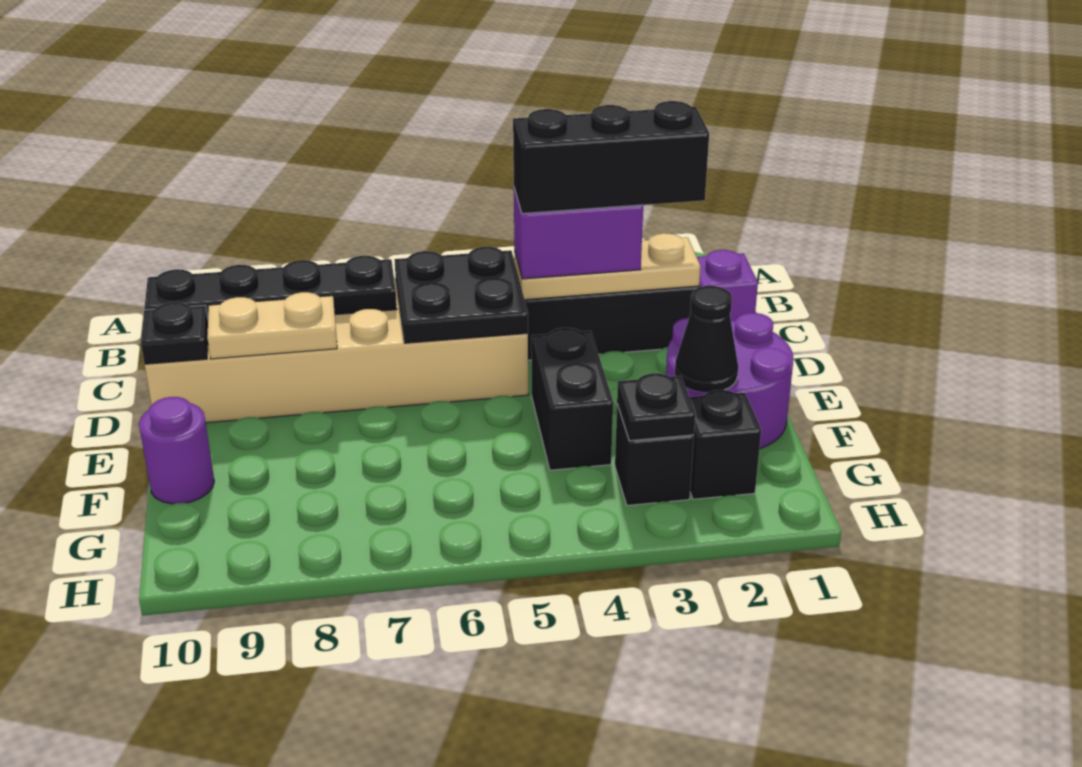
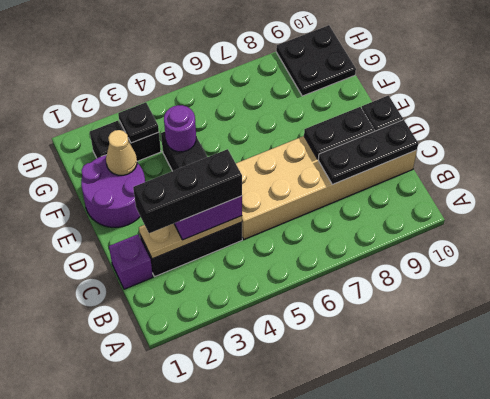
black plate C5:D6 level 2 -> black plate G9:H10 level 1
black plate C7:C10 level 2 -> black plate C8:C10 level 2
tan plate D8:D9 level 2 -> black plate D8:D9 level 2
black cone F2 level 2 -> tan cone F2 level 2
purple round brick F10 level 1 -> purple round brick F4 level 2

